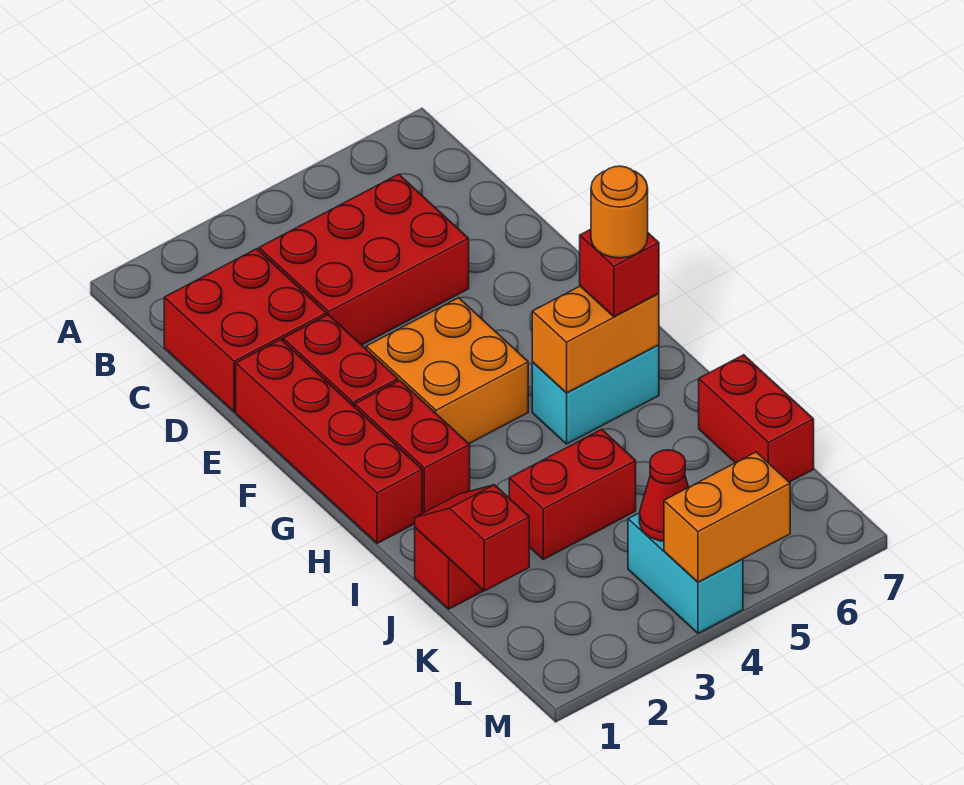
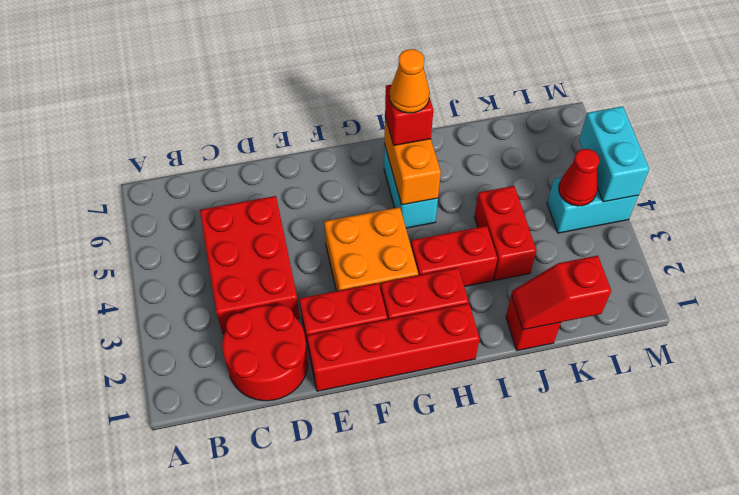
red brick C1:D2 level 1 -> red round brick C1:D2 level 1
orange round brick H6 level 4 -> orange cone H6 level 4
red brick J7:K7 level 1 -> red brick H3:I3 level 1
orange brick M4:M5 level 2 -> cyan brick M4:M5 level 2

